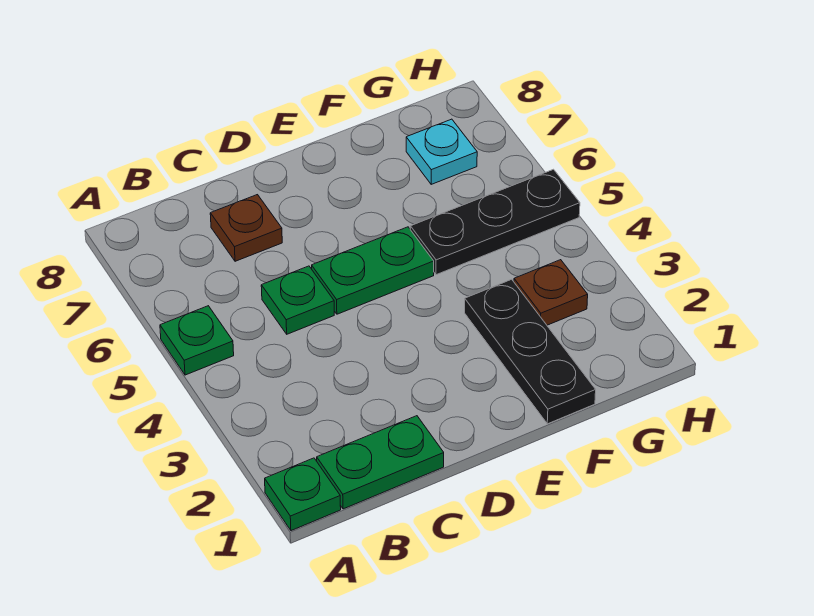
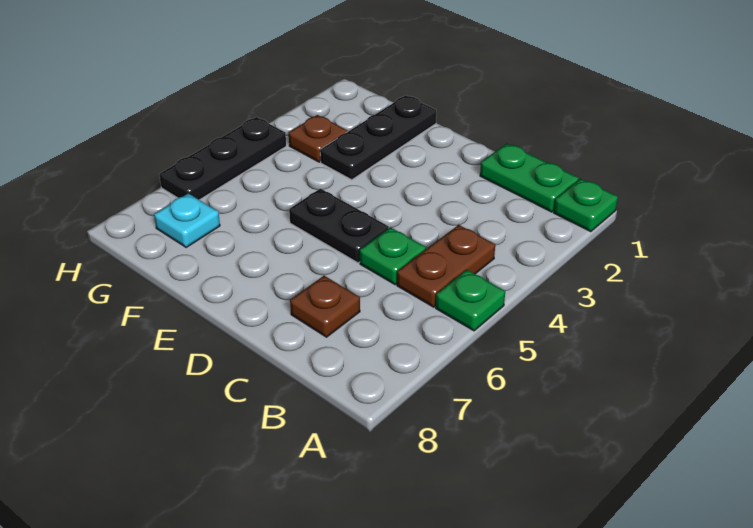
none -> brown plate B4:B5 level 1
green plate D5:E5 level 1 -> black plate D5:E5 level 1
black plate F5:H5 level 1 -> black plate H4:H6 level 1

